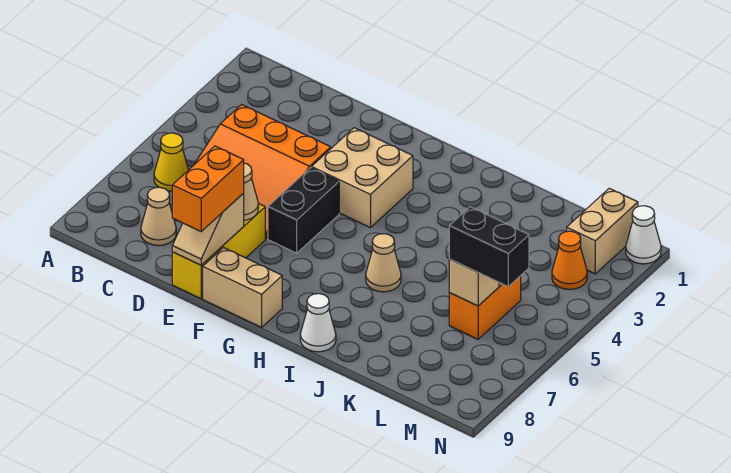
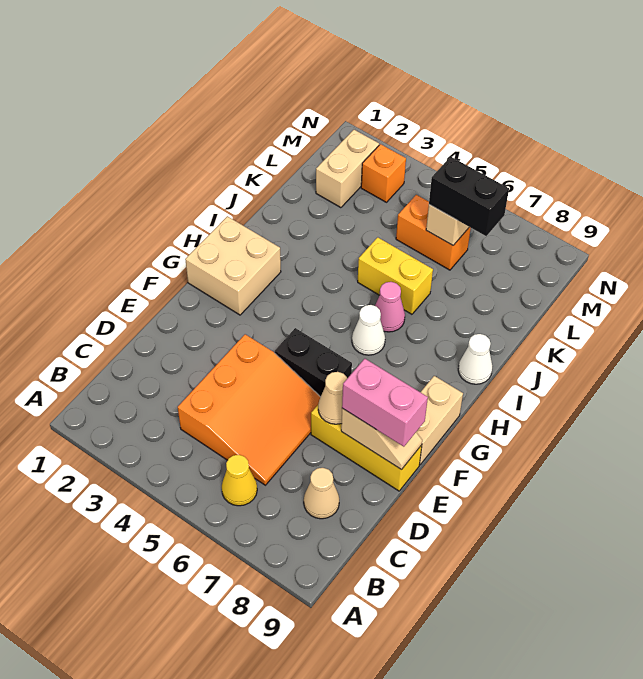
orange brick E8:E9 level 3 -> pink brick E8:E9 level 3
tan brick F3:G4 level 1 -> tan brick G1:H2 level 1
tan cone I6 level 1 -> pink cone I6 level 1
none -> yellow brick J5:J6 level 1
black brick L6:M6 level 3 -> black brick L6:L7 level 3
tan brick M1:M2 level 1 -> tan brick L2:M2 level 1
orange cone M3 level 1 -> orange brick M3 level 1
white cone N1 level 1 -> white cone H6 level 1

